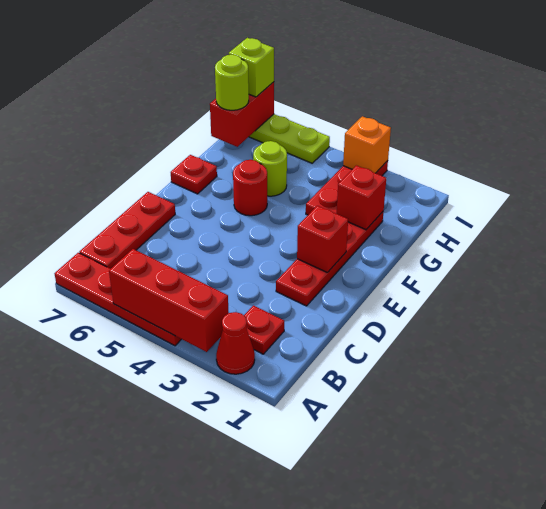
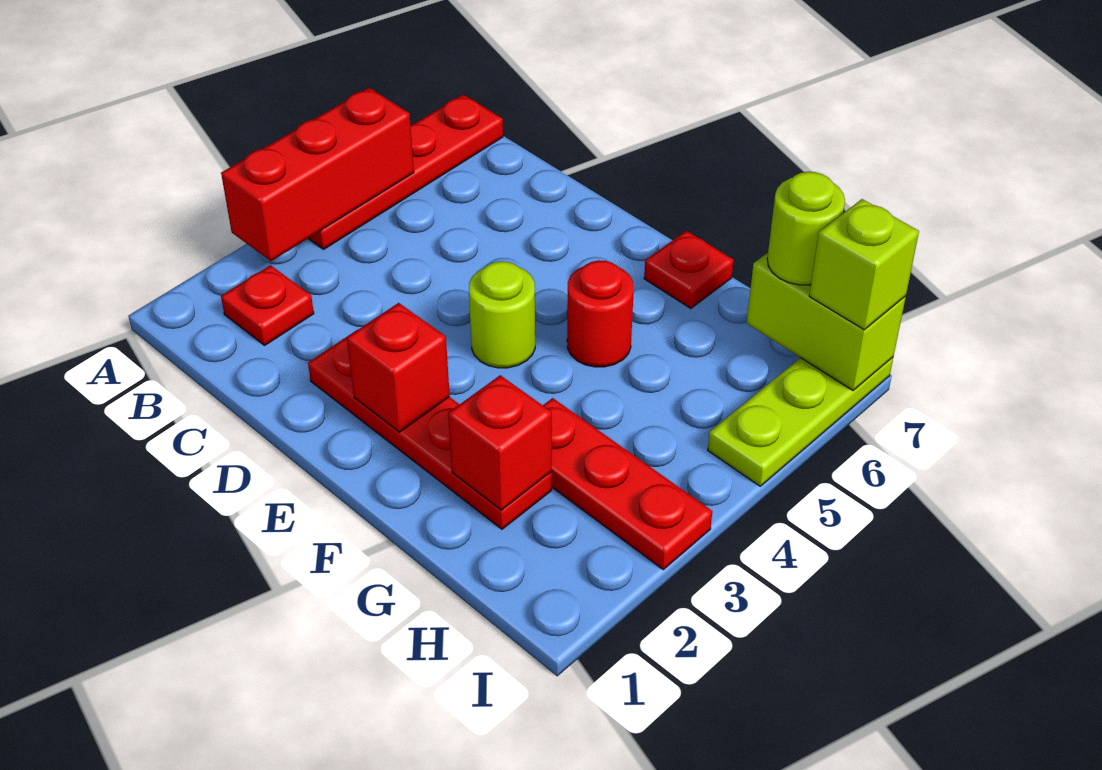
red cone A2 level 1 -> none
red plate B7:D7 level 1 -> none
lime round brick G5 level 1 -> lime round brick E4 level 1
red brick H7:I7 level 2 -> lime brick H7:I7 level 2
orange brick I3 level 2 -> none

